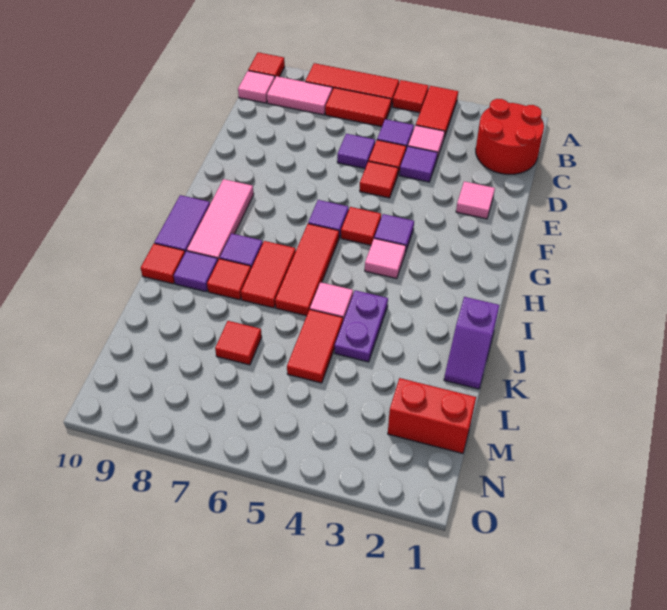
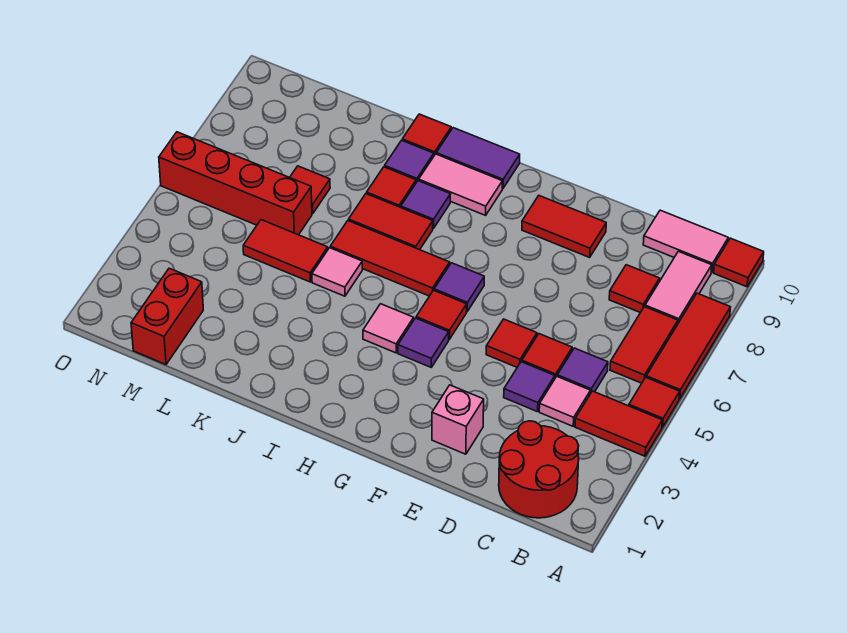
pink tile B10 level 1 -> pink tile B10:C10 level 1
none -> red tile C8 level 1
purple tile D6 level 1 -> none
pink tile E2 level 1 -> pink brick E2 level 1
none -> red tile E9:F9 level 1
pink tile G9:I9 level 1 -> pink tile H9:I9 level 1
purple slope J1:K1 level 1 top J -> none
purple plate J4:K4 level 1 -> none
none -> red brick L6:O6 level 1

